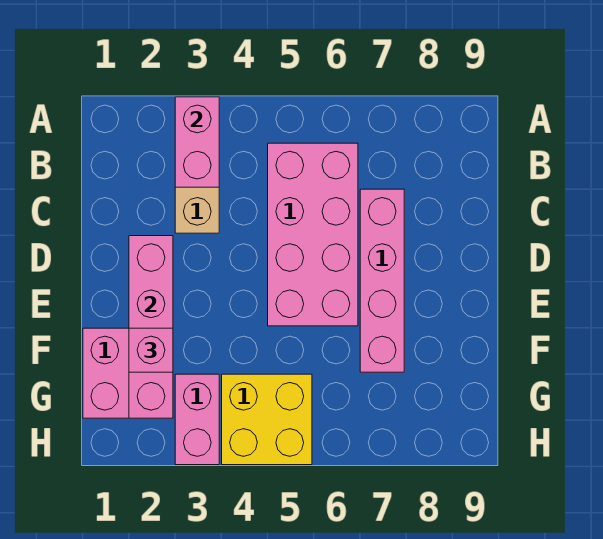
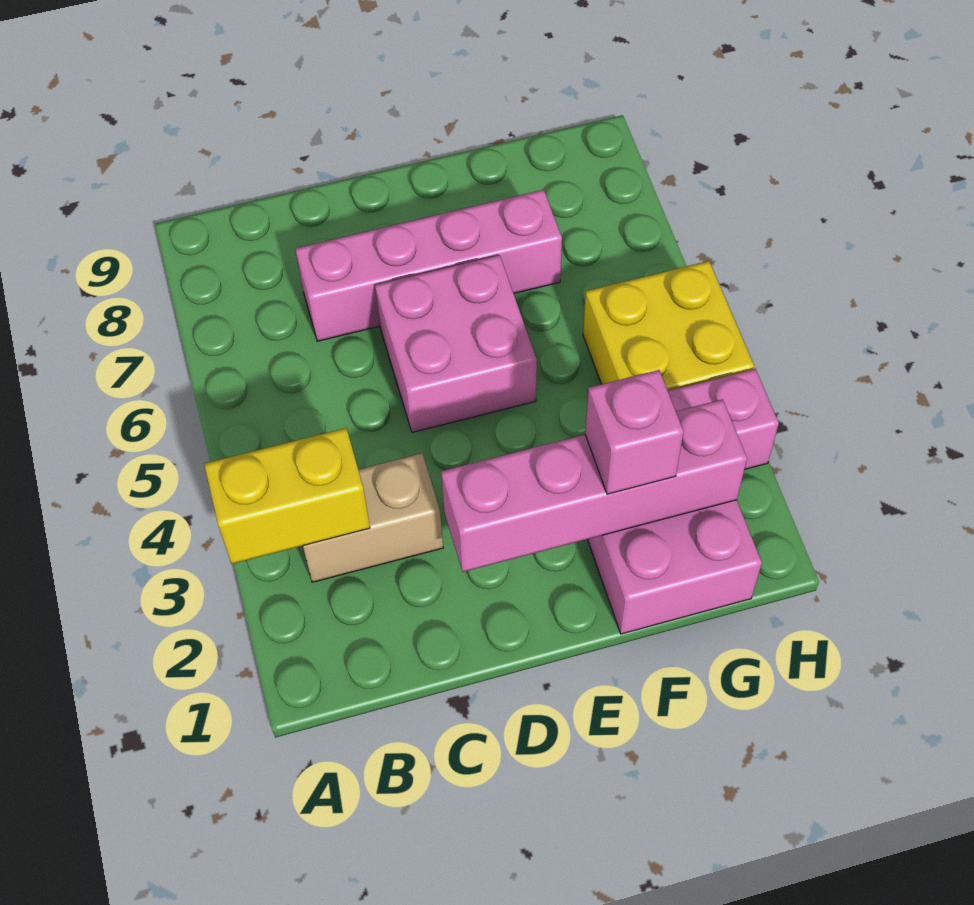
pink brick A3:B3 level 2 -> yellow brick A3:B3 level 2
pink brick B5:E6 level 1 -> pink brick D5:E6 level 1

